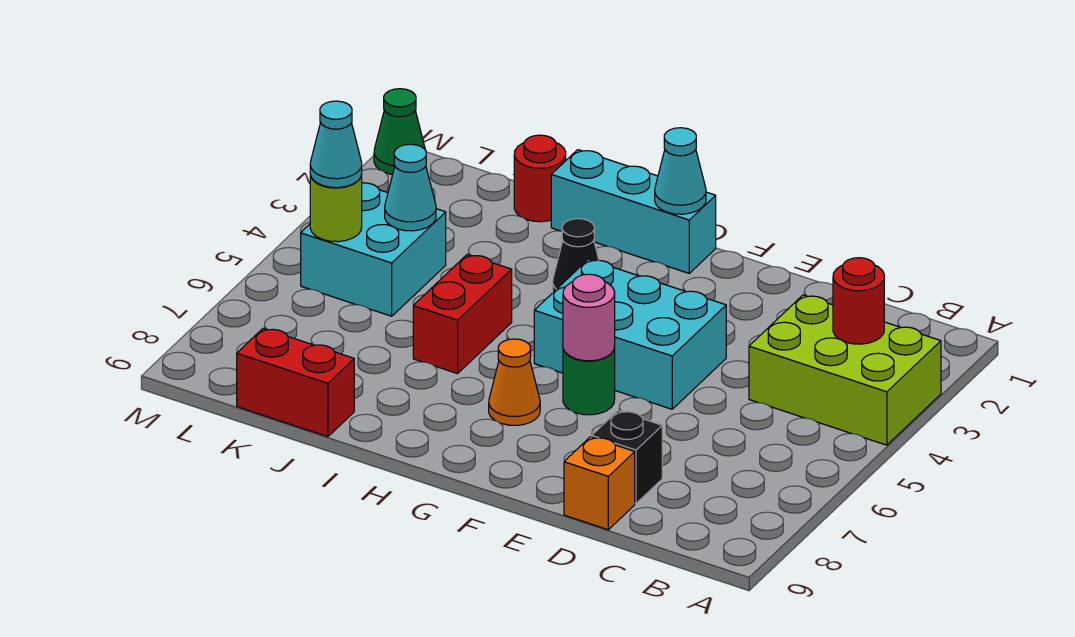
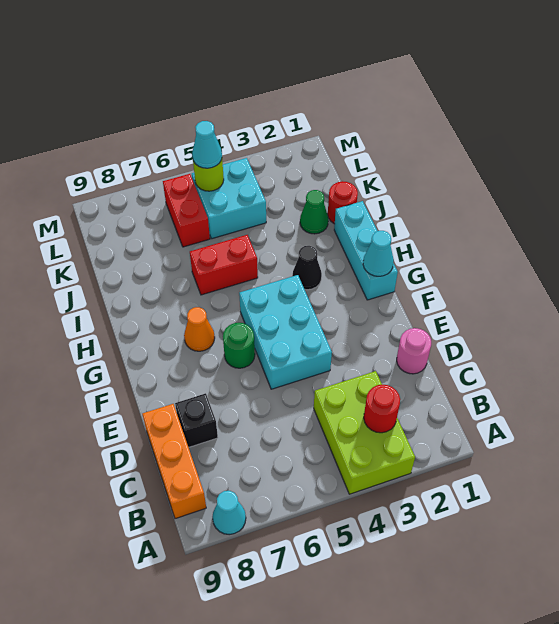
orange brick D9 level 1 -> orange brick B9:D9 level 1
pink round brick F6 level 2 -> pink round brick D1 level 1
red brick J9:K9 level 1 -> red brick K6:L6 level 1
cyan cone K4 level 2 -> cyan cone A8 level 1
green cone M1 level 1 -> green cone J2 level 1

